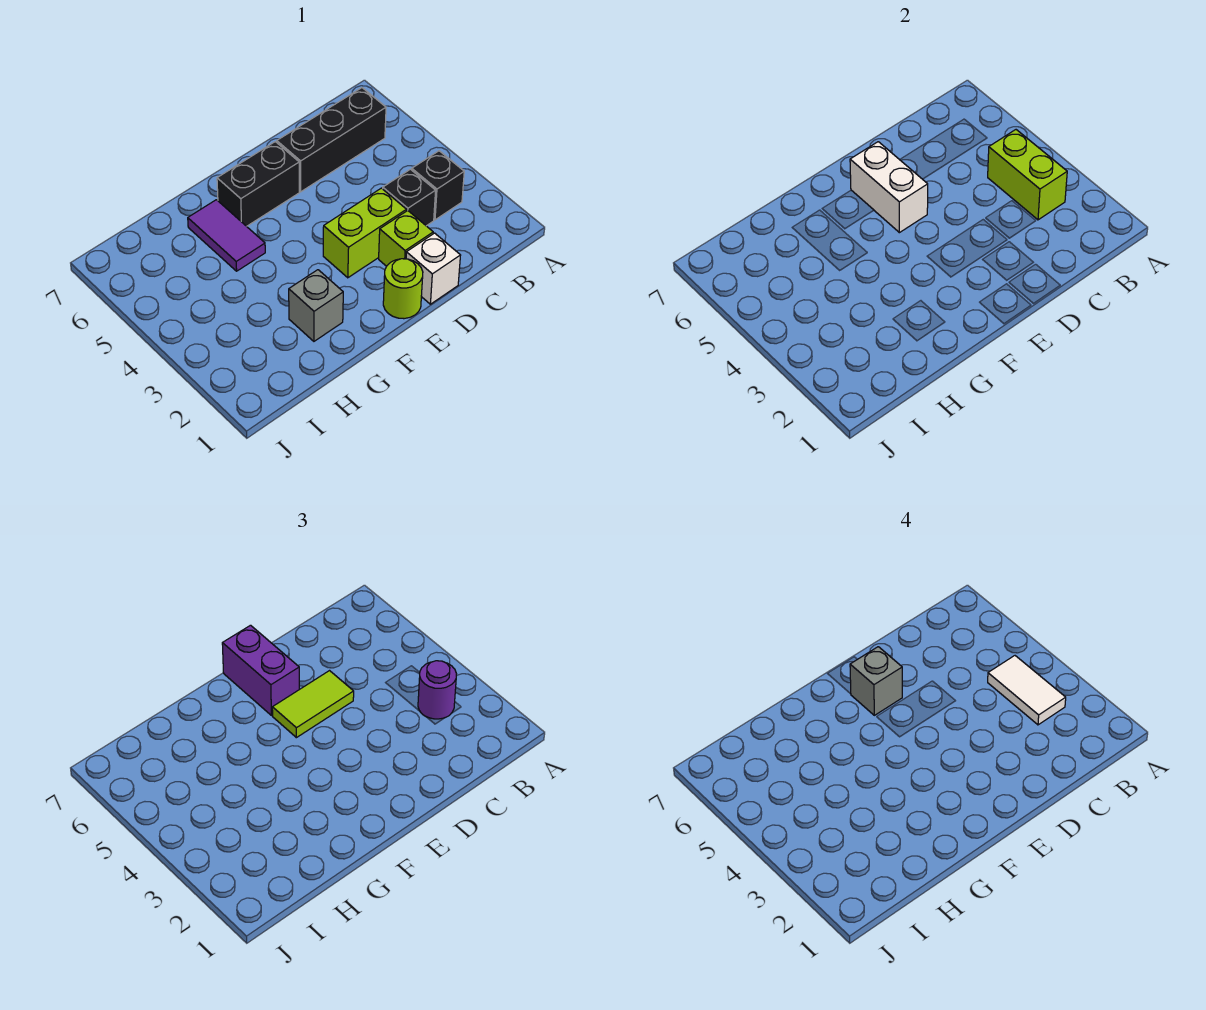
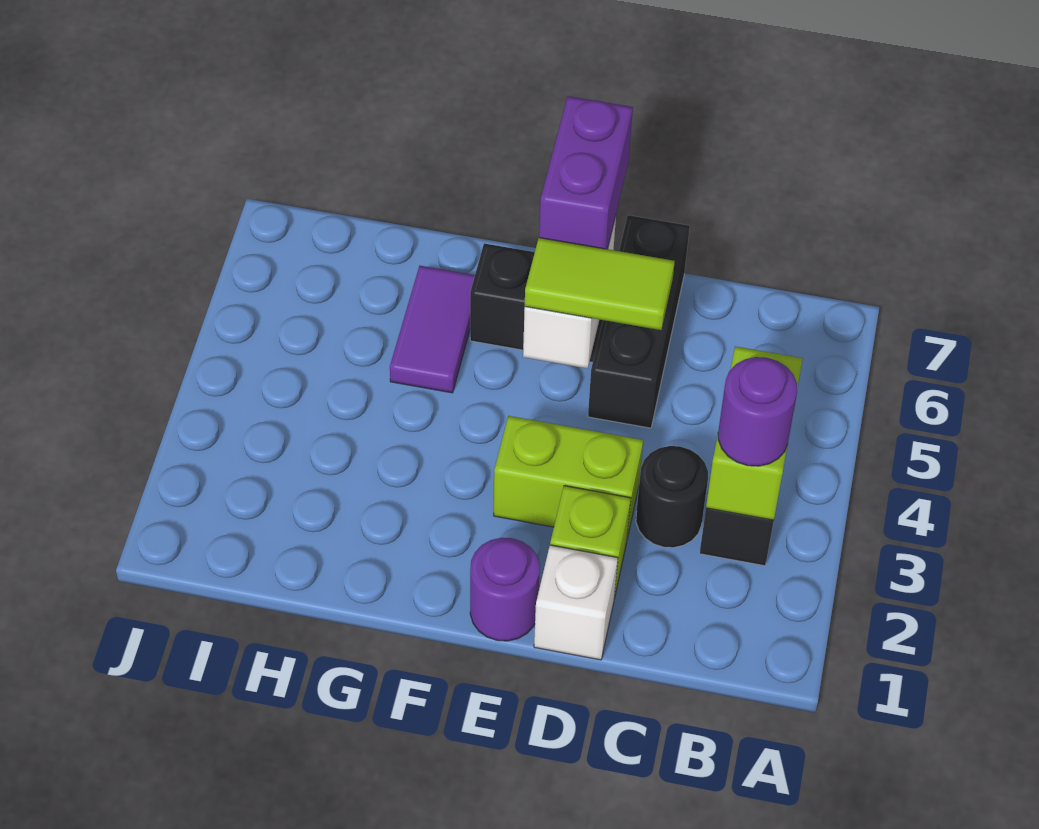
white tile B3:B4 level 4 -> none
black brick B6:D6 level 1 -> black brick D5:D7 level 1
black brick C3 level 1 -> black round brick C3 level 1
lime round brick E1 level 1 -> purple round brick E1 level 1
grey brick E6 level 4 -> none
grey brick G2 level 1 -> none

